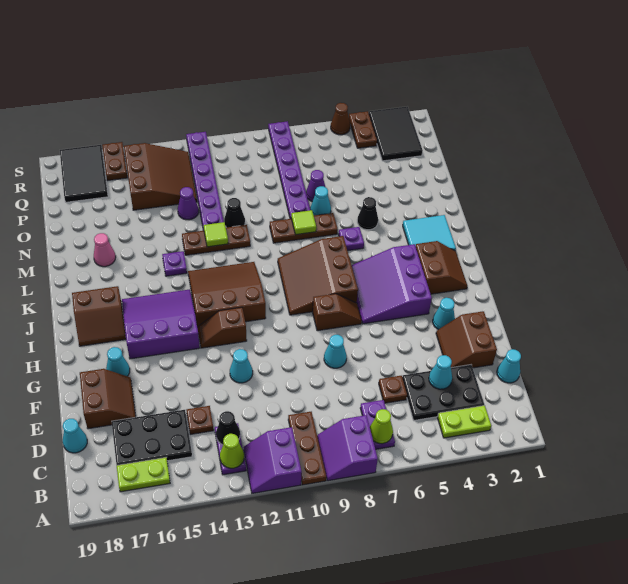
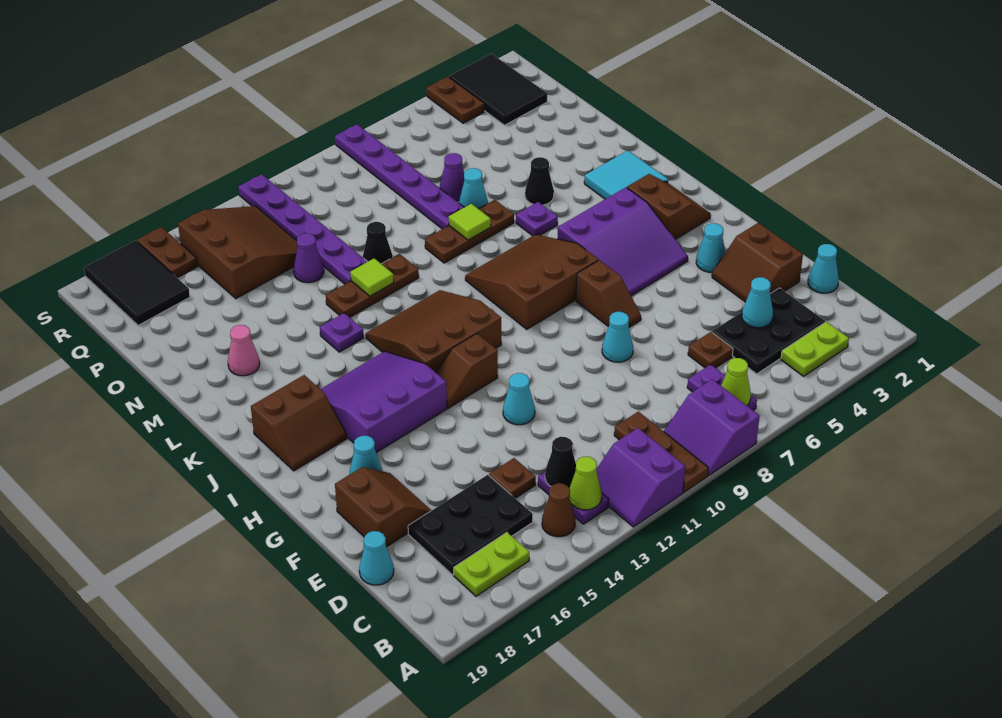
purple slope H4:J6 level 1 top 4 -> purple slope H4:J6 level 1 top J
brown slope H7:H8 level 1 top 8 -> brown slope G7:H7 level 1 top H
brown slope I7:K9 level 1 top 7 -> brown slope I7:K9 level 1 top I
brown cone S5 level 1 -> brown cone B14 level 1

